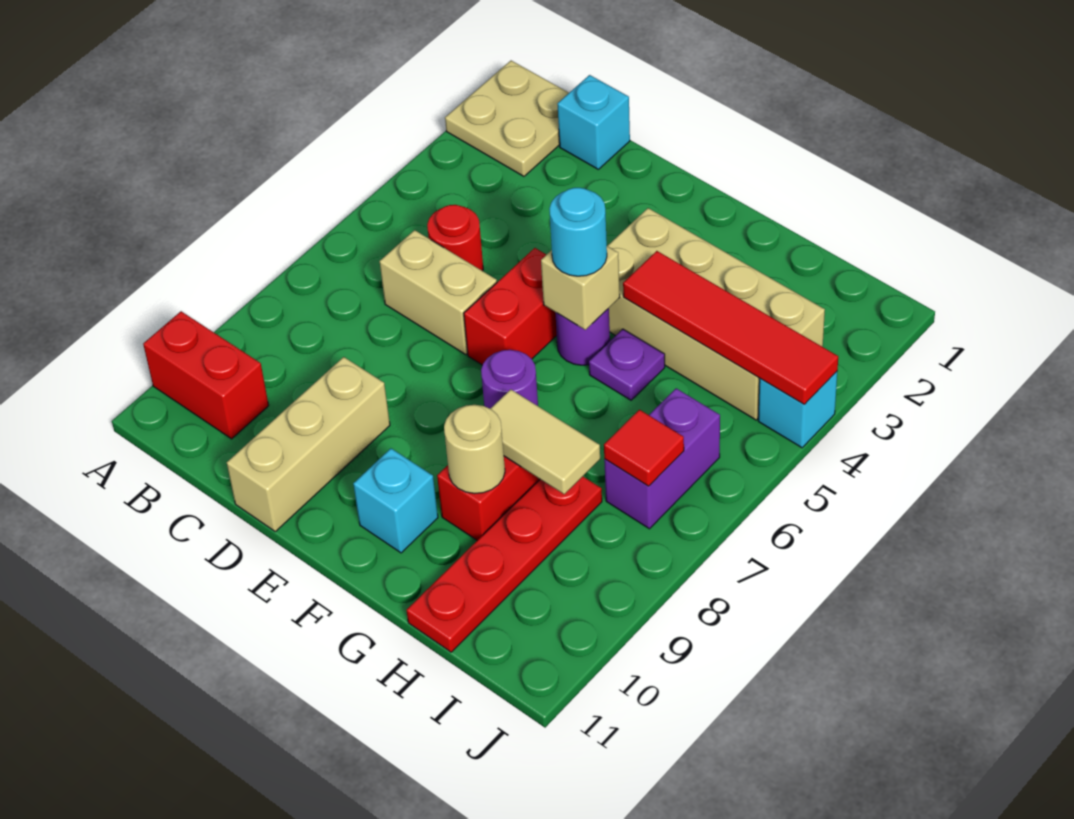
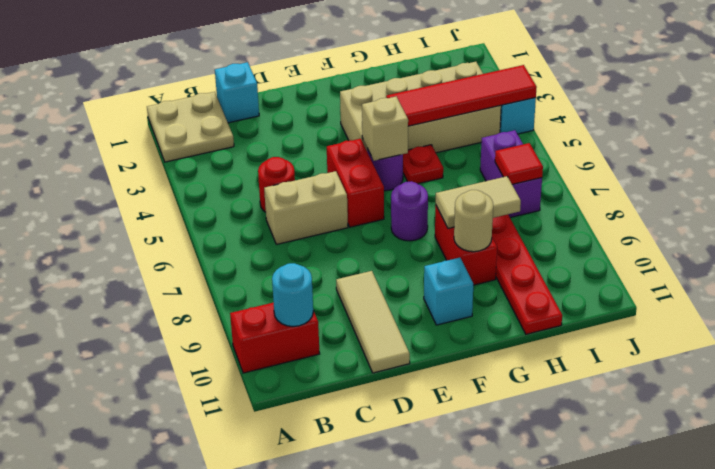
tan brick D9:D11 level 1 -> tan tile D9:D11 level 1
cyan round brick F5 level 3 -> cyan round brick B10 level 2
purple plate G5 level 1 -> red plate G5 level 1

